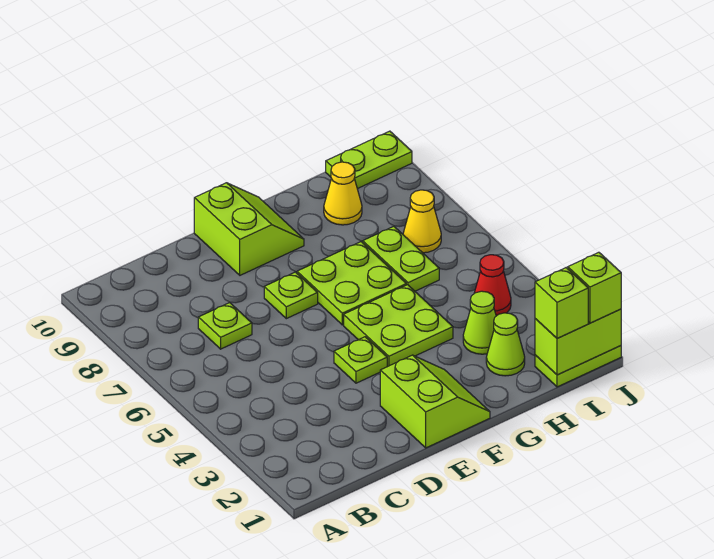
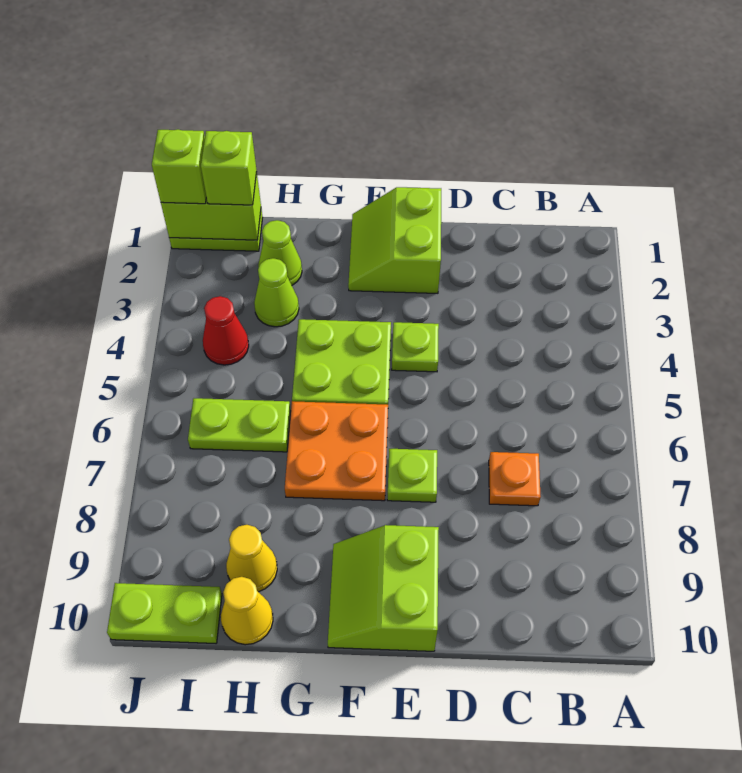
lime plate C7 level 1 -> orange plate C7 level 1
lime plate F6:G7 level 1 -> orange plate F6:G7 level 1
lime plate H6:H7 level 1 -> lime plate H6:I6 level 1
yellow cone I7 level 1 -> yellow cone H10 level 1

